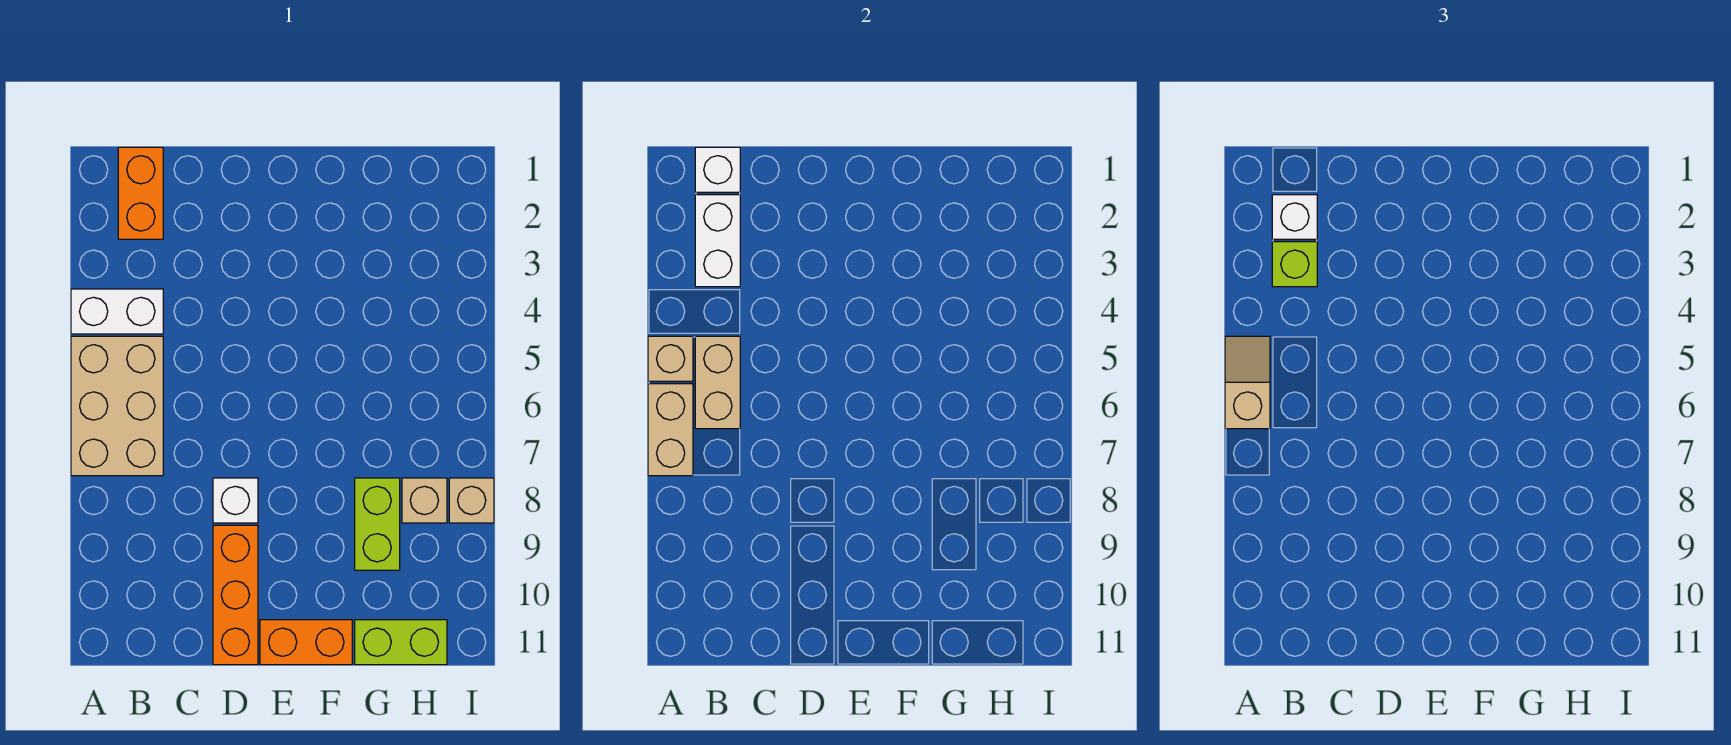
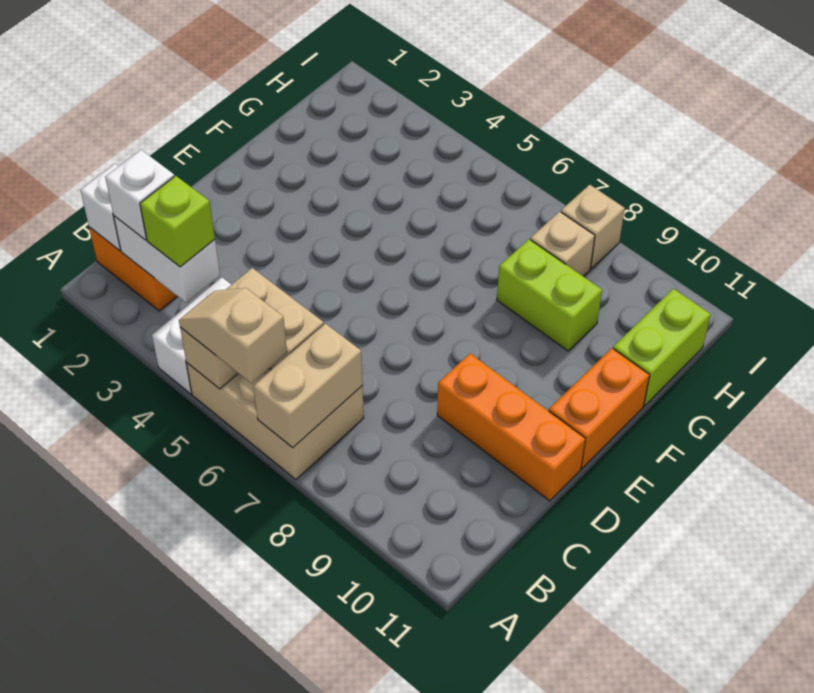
tan brick A6:A7 level 2 -> tan brick A7:B7 level 2
white brick D8 level 1 -> none

